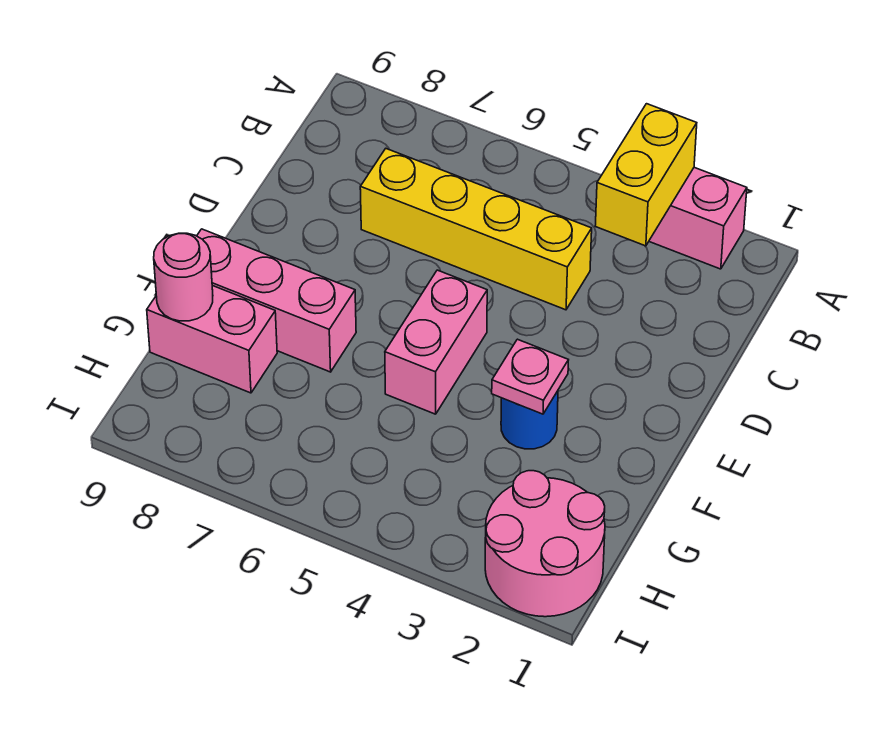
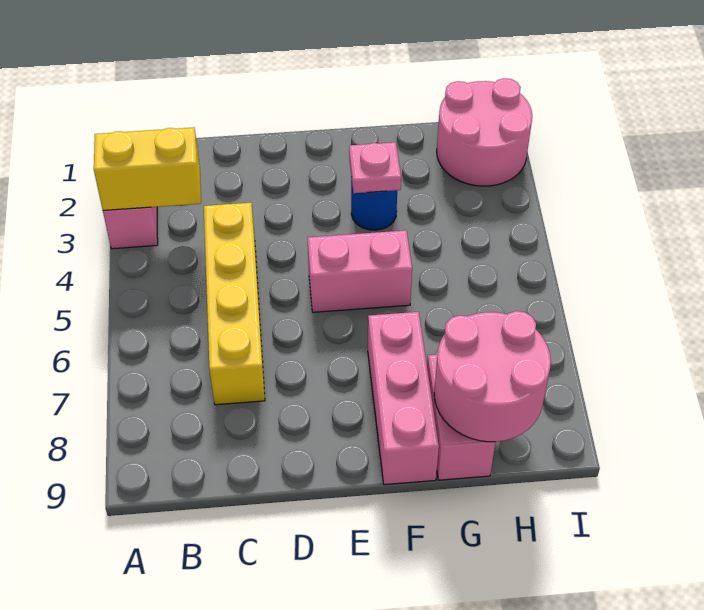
pink round brick G9 level 2 -> pink round brick G8:H9 level 2

